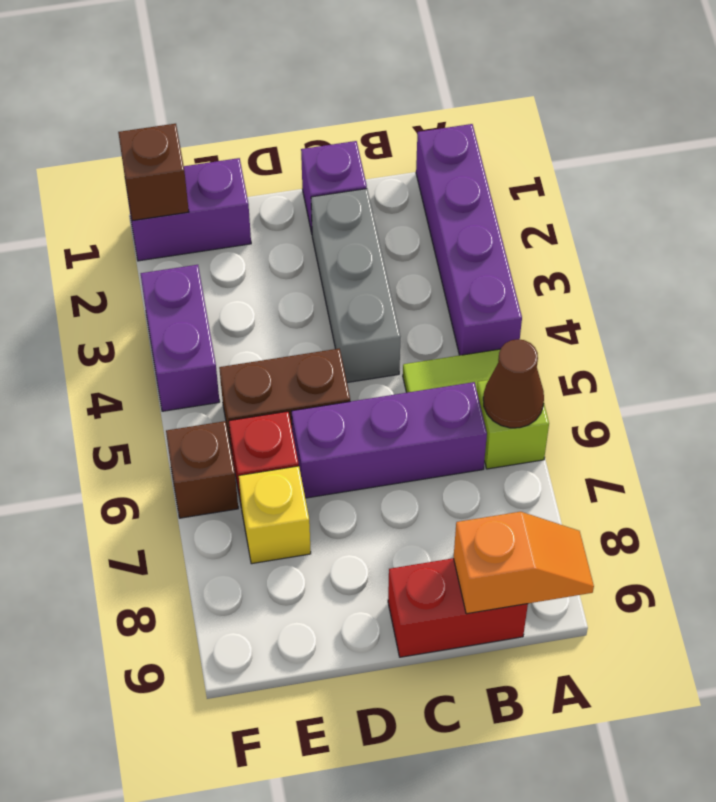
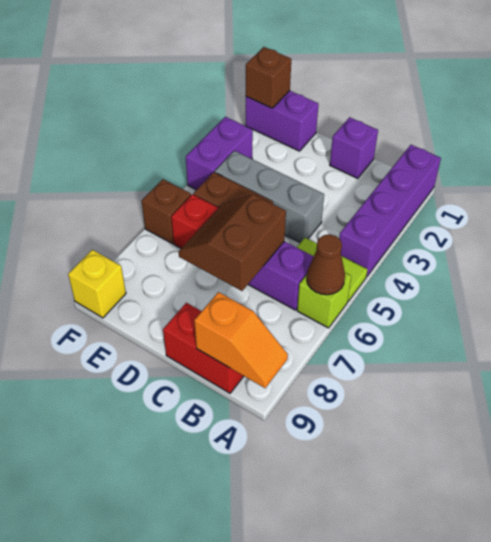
grey brick C2:C4 level 1 -> grey brick C4:E4 level 1
none -> brown slope C6:D7 level 2 top C
yellow brick E7 level 1 -> yellow brick F9 level 1

